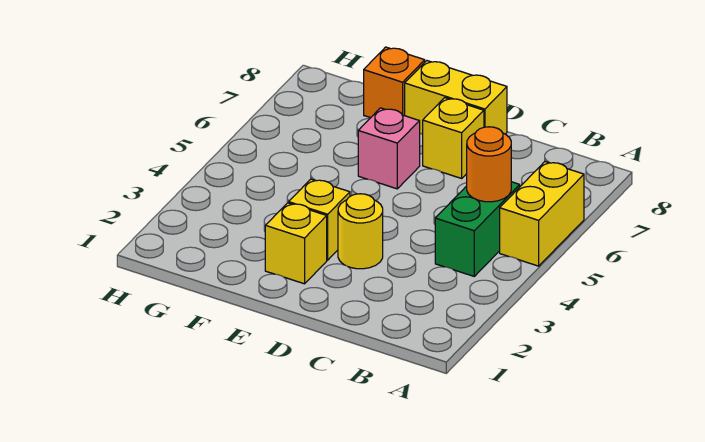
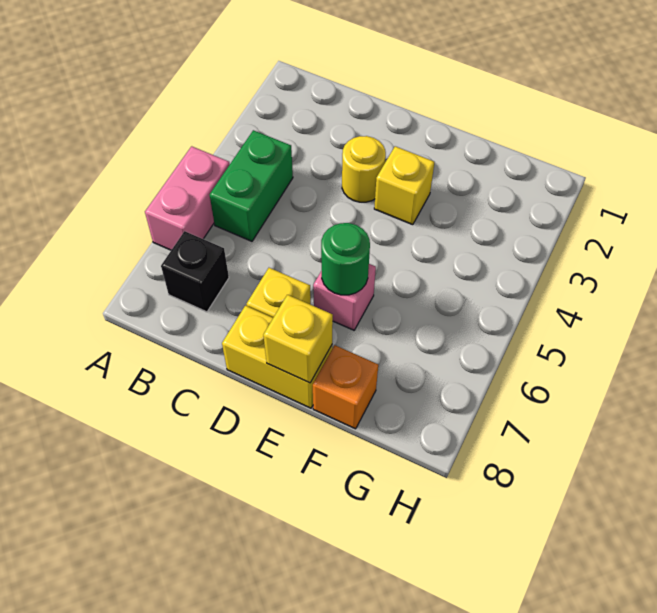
yellow brick A5:A6 level 1 -> pink brick A5:A6 level 1
orange round brick B5 level 2 -> none
none -> black brick B7 level 1
yellow brick E2 level 1 -> yellow brick E8 level 2
none -> green round brick E6 level 2

